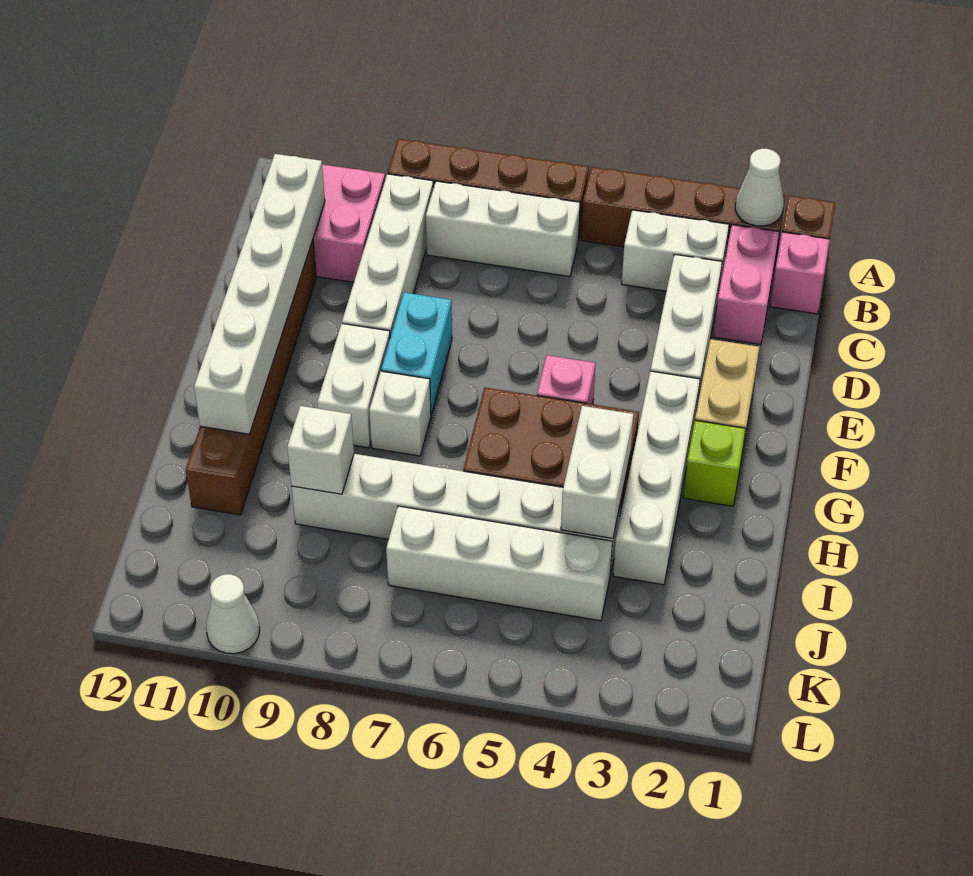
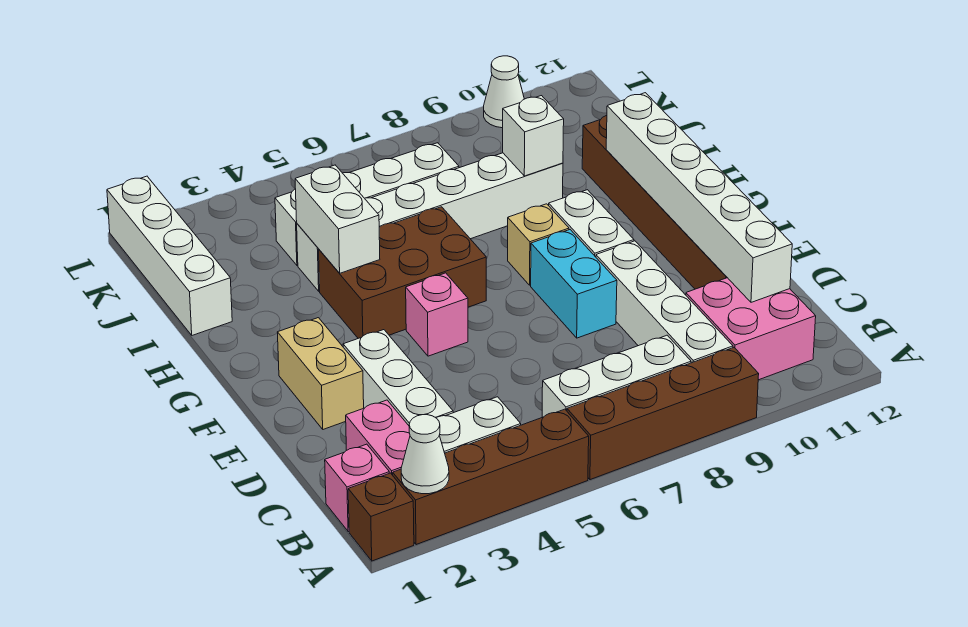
white brick F3:I3 level 1 -> white brick I1:L1 level 1
lime brick G2 level 1 -> none
white brick G8 level 1 -> tan brick G8 level 1

